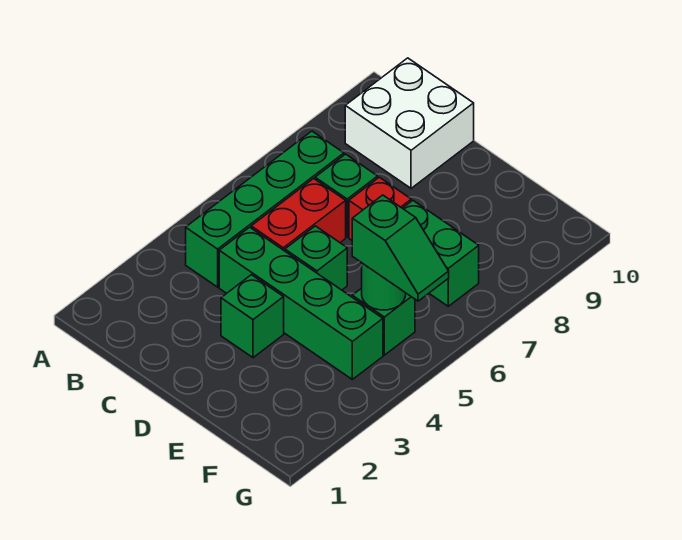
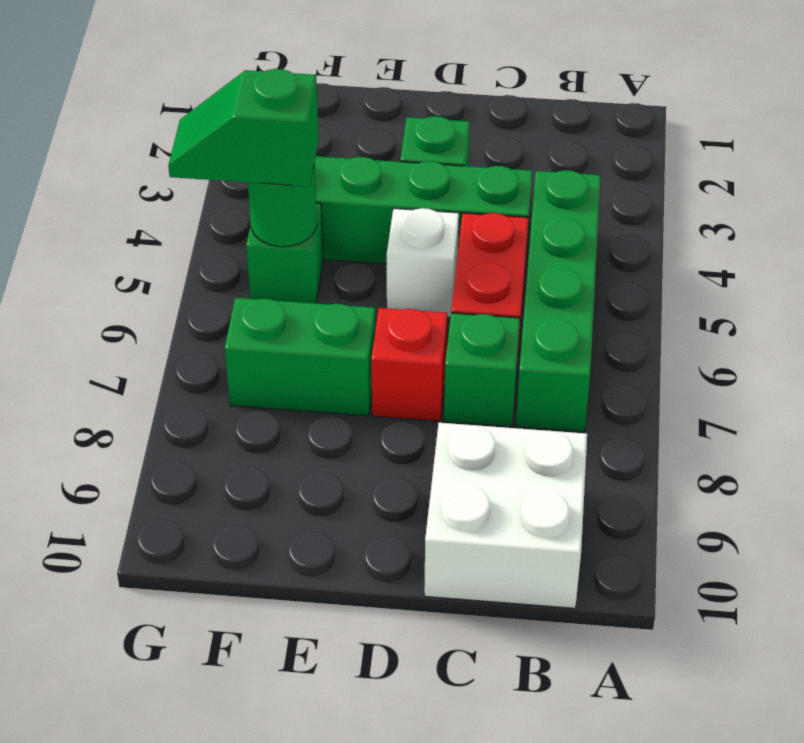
green brick D5 level 1 -> white brick D5 level 1

